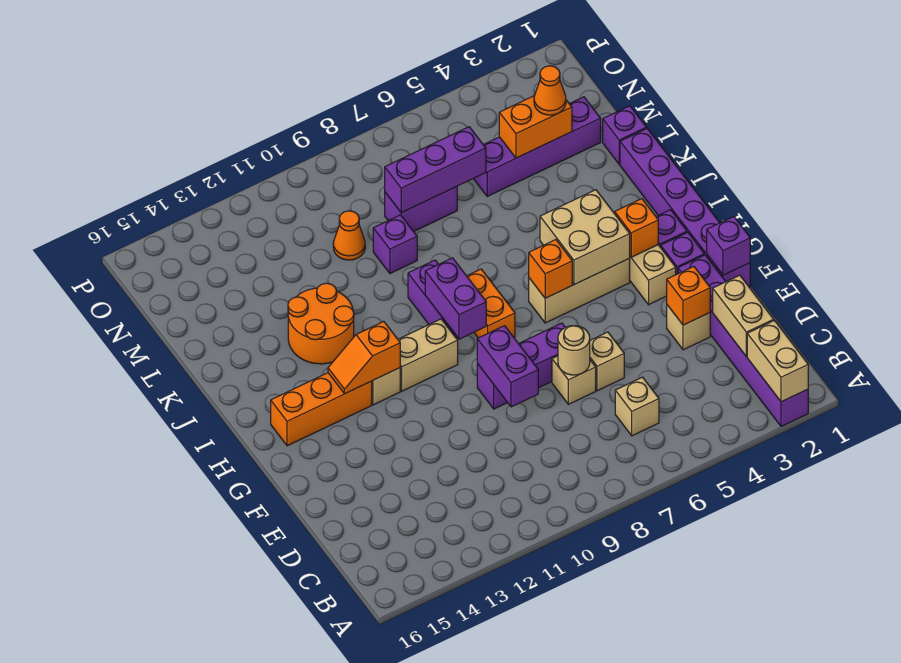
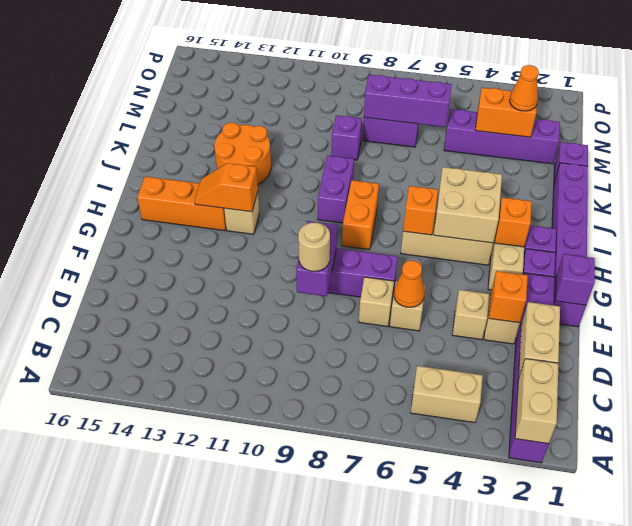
tan brick C6 level 1 -> tan brick E4 level 1
tan round brick E7 level 2 -> tan round brick E9 level 3
purple brick H9:I9 level 2 -> none
tan brick H10:H11 level 1 -> tan brick B4:B5 level 1
orange cone M10 level 1 -> orange cone E6 level 2

